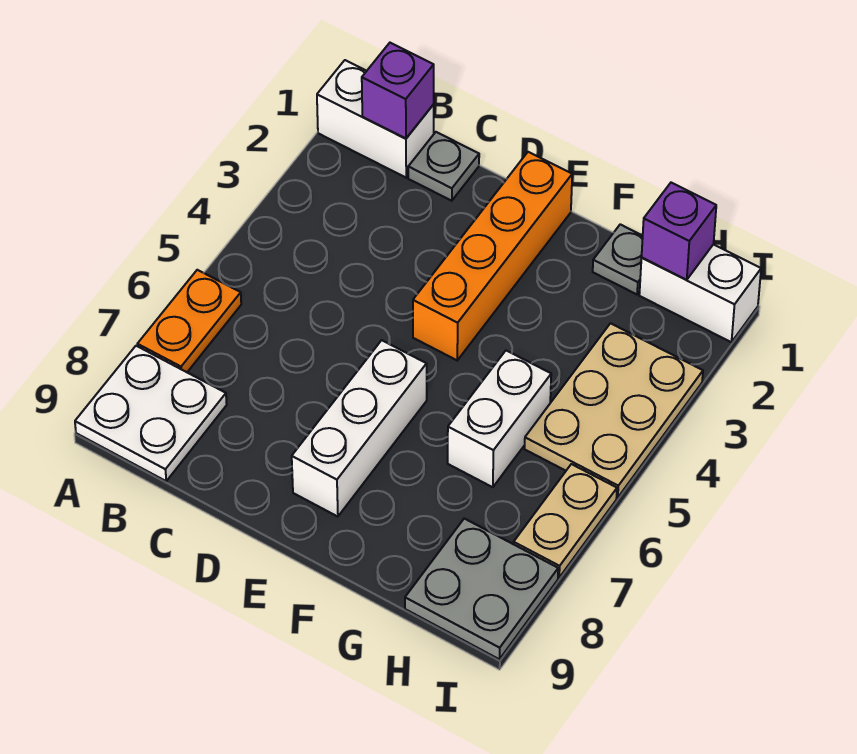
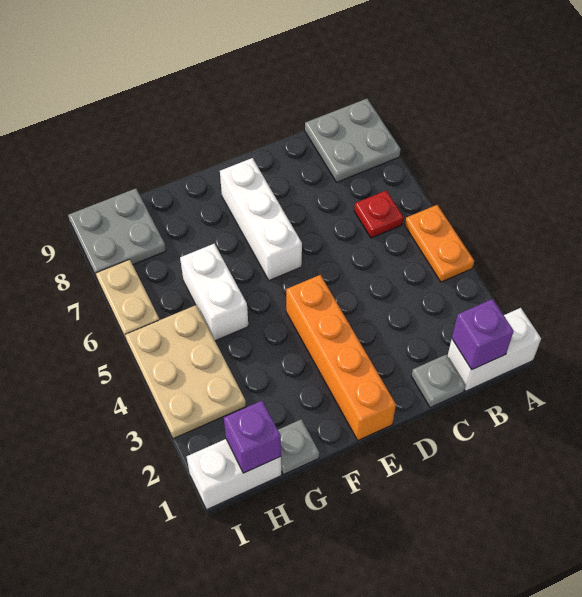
orange plate A6:A7 level 1 -> orange plate A4:A5 level 1
white plate A8:B9 level 1 -> grey plate A8:B9 level 1
none -> red plate B6 level 1

